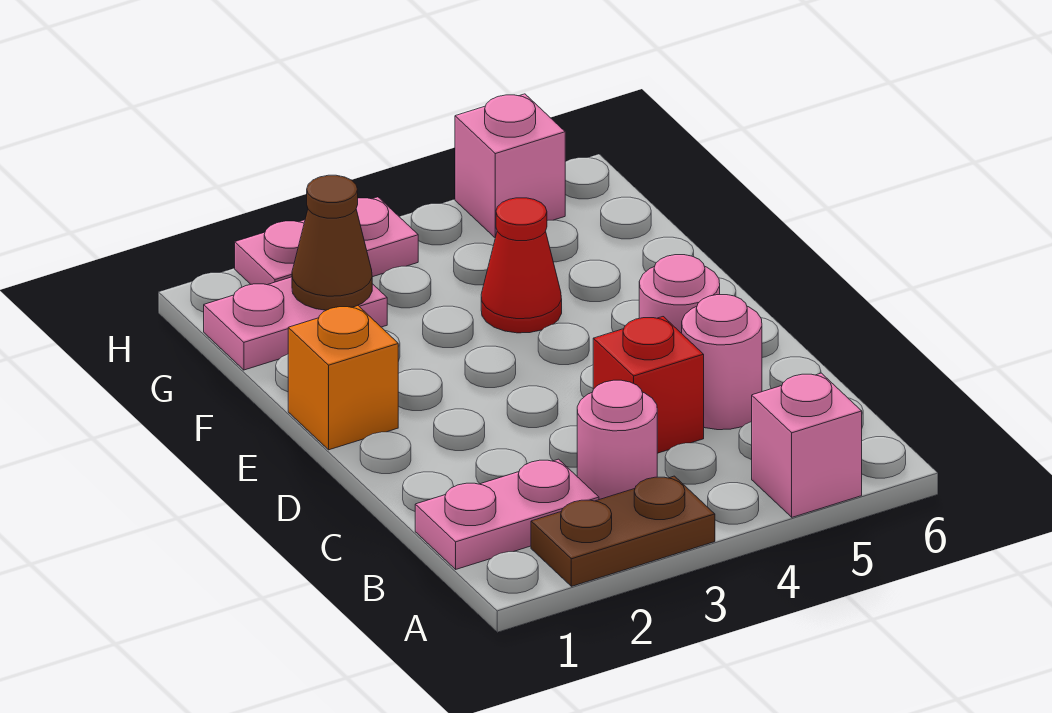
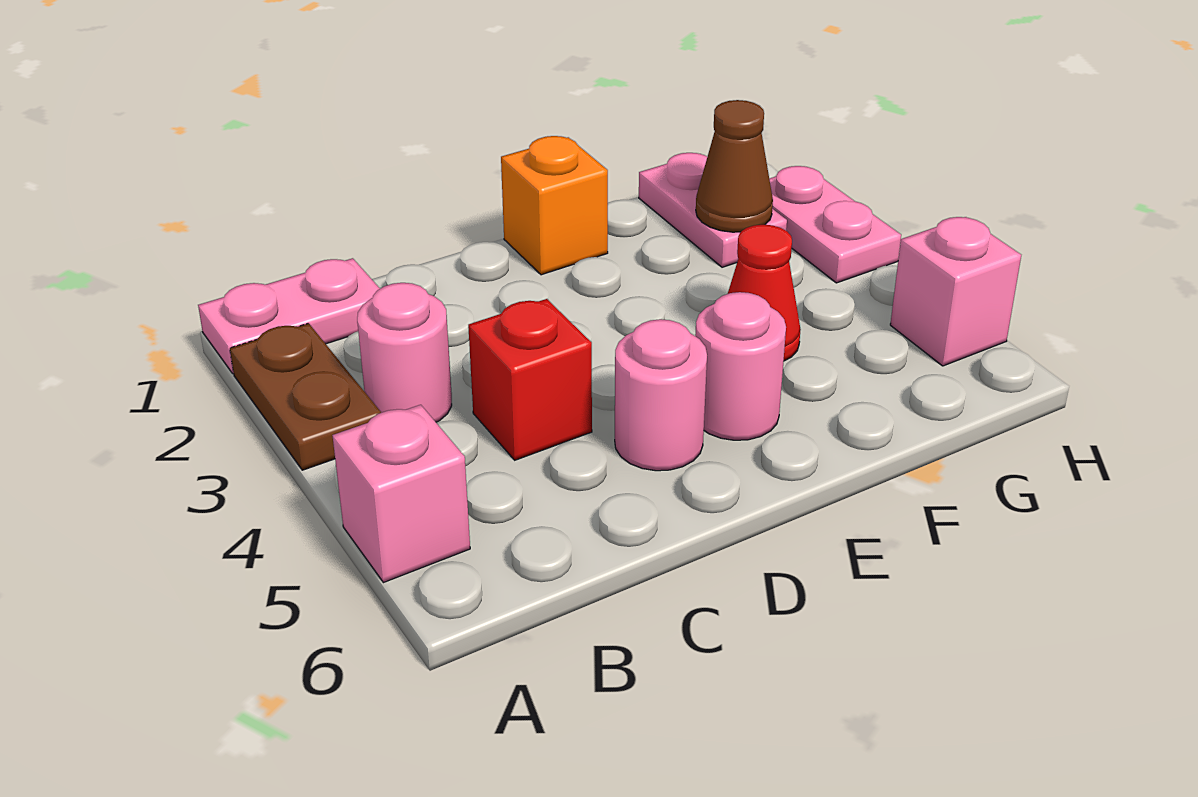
pink plate B1:B2 level 1 -> pink plate A1:B1 level 1
pink round brick C5 level 1 -> pink round brick E5 level 1

